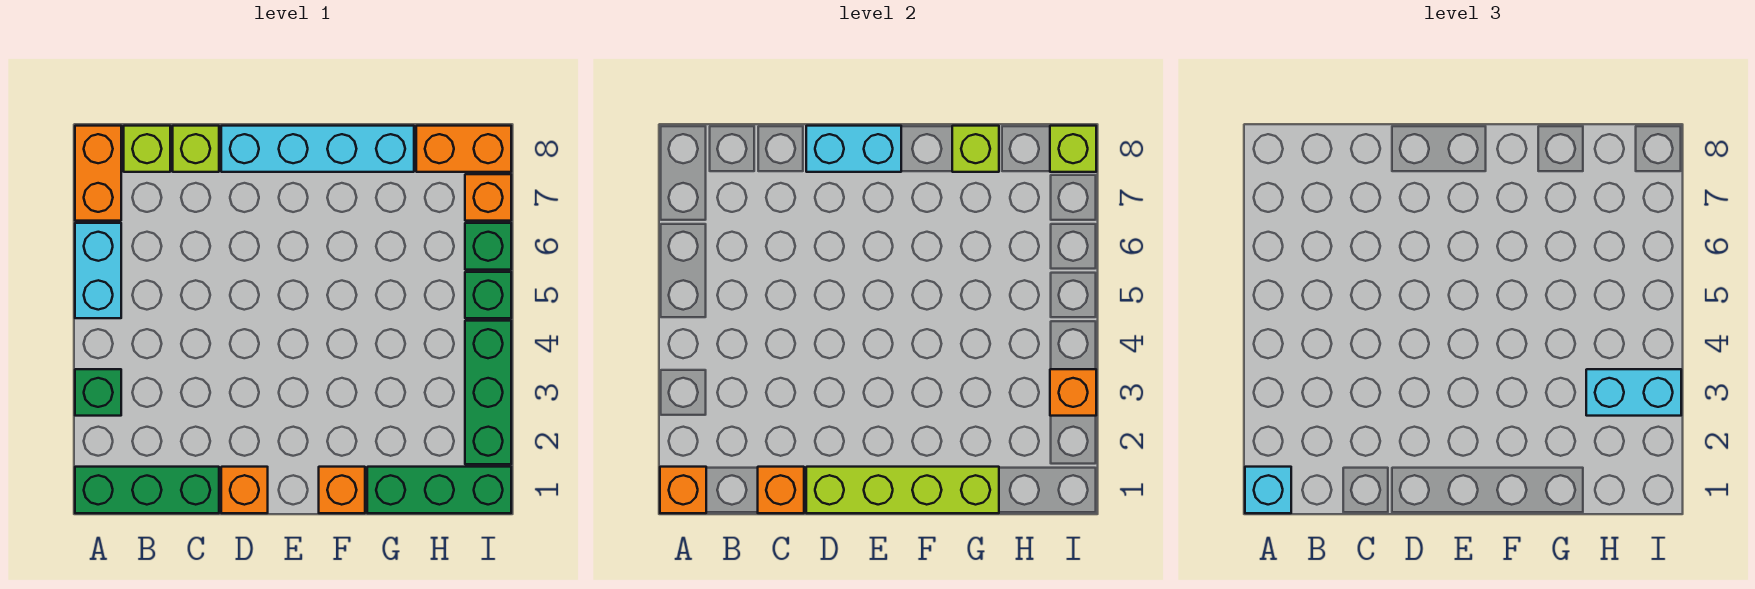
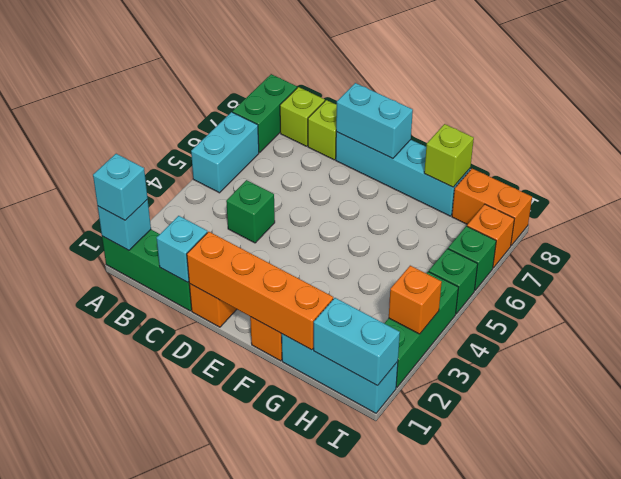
orange brick A1 level 2 -> cyan brick A1 level 2
green brick A3 level 1 -> green brick C4 level 1
orange brick A7:A8 level 1 -> green brick A7:A8 level 1
orange brick C1 level 2 -> cyan brick C1 level 2
lime brick D1:G1 level 2 -> orange brick D1:G1 level 2
green brick G1:I1 level 1 -> cyan brick G1:I1 level 1
cyan brick H3:I3 level 3 -> cyan brick H1:I1 level 2
lime brick I8 level 2 -> none

